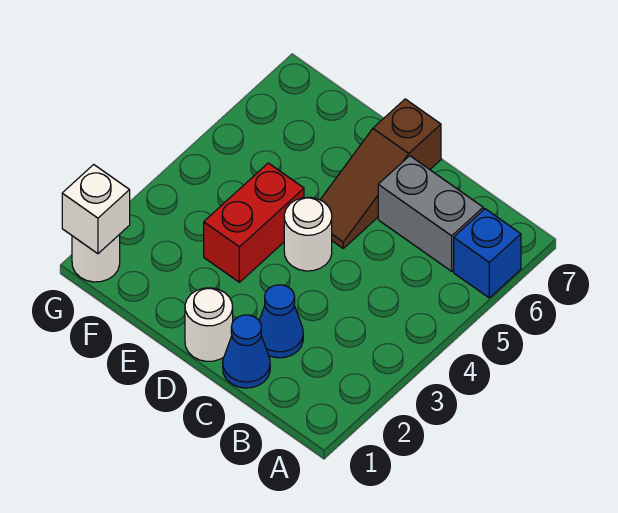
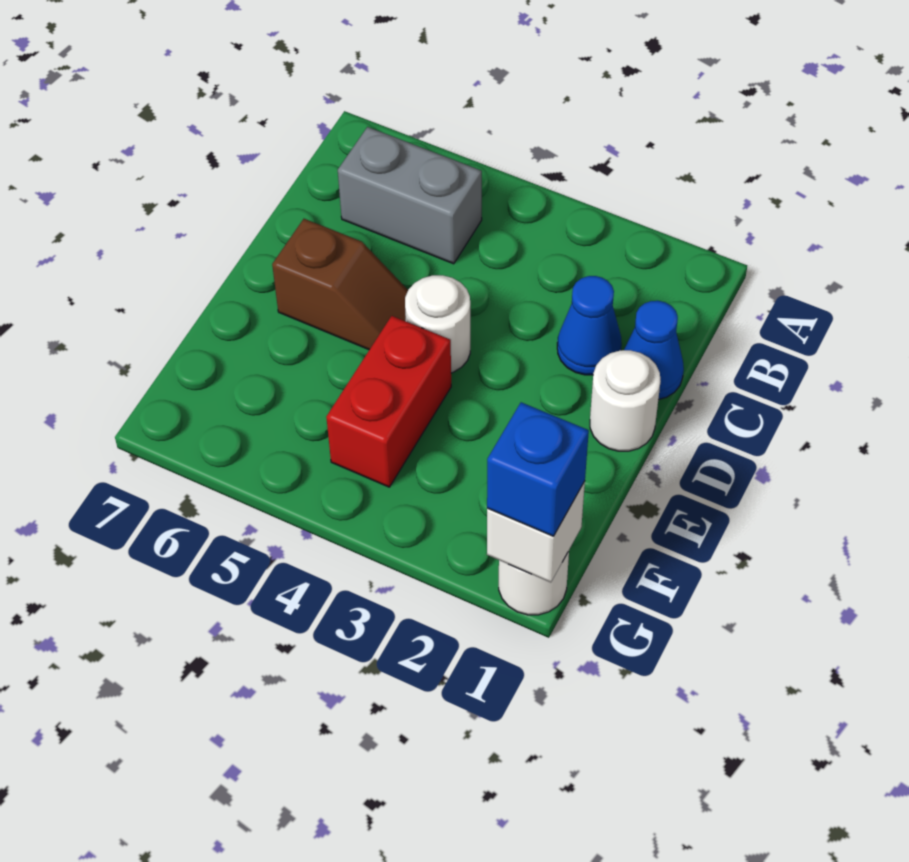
blue brick A6 level 1 -> blue brick G1 level 3
grey brick B6:C6 level 1 -> grey brick B5:B6 level 1
brown slope D5:D7 level 1 top 7 -> brown slope D5:D6 level 1 top 6
red brick E3:E4 level 1 -> red brick E4:F4 level 1

